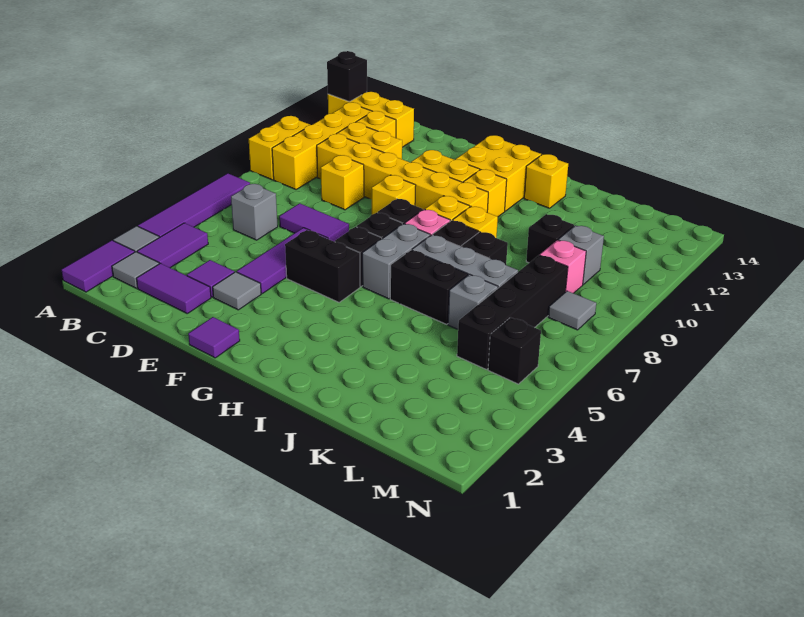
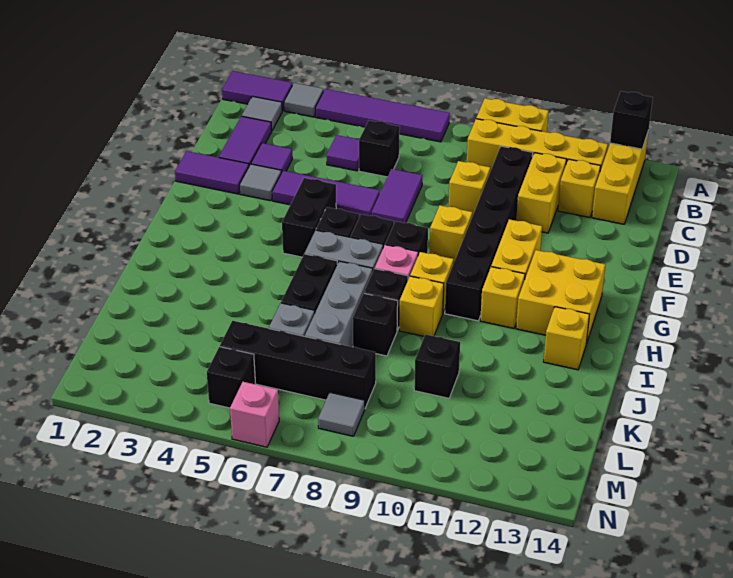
purple tile B3:B4 level 1 -> purple tile E1:E2 level 1
grey brick C6 level 1 -> black brick C6 level 1
yellow brick C10:H10 level 1 -> black brick C10:H10 level 1
purple tile F1 level 1 -> purple tile C5 level 1
pink brick L9 level 1 -> pink brick N6 level 1
grey brick L10 level 1 -> none

